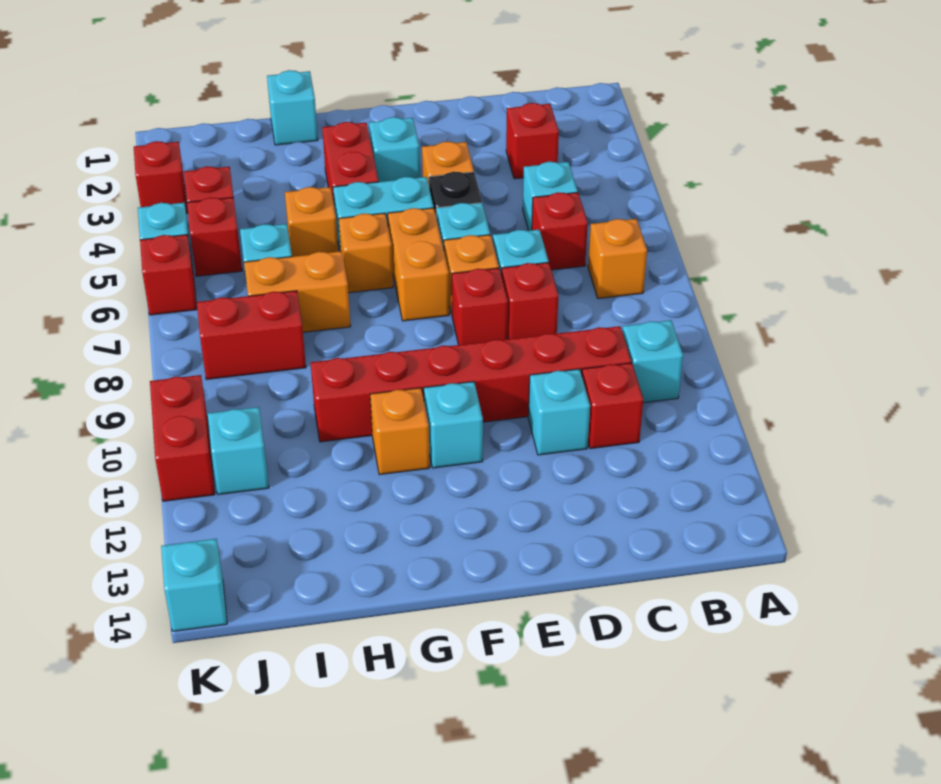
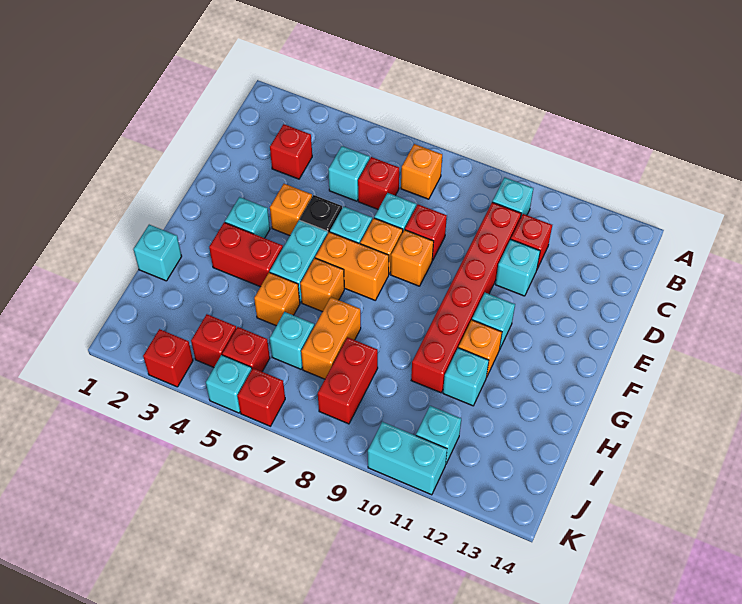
red brick E8 level 1 -> orange brick E8 level 1
red brick K10:K11 level 1 -> cyan brick K10:K11 level 1
cyan brick K14 level 1 -> cyan brick H11 level 1

